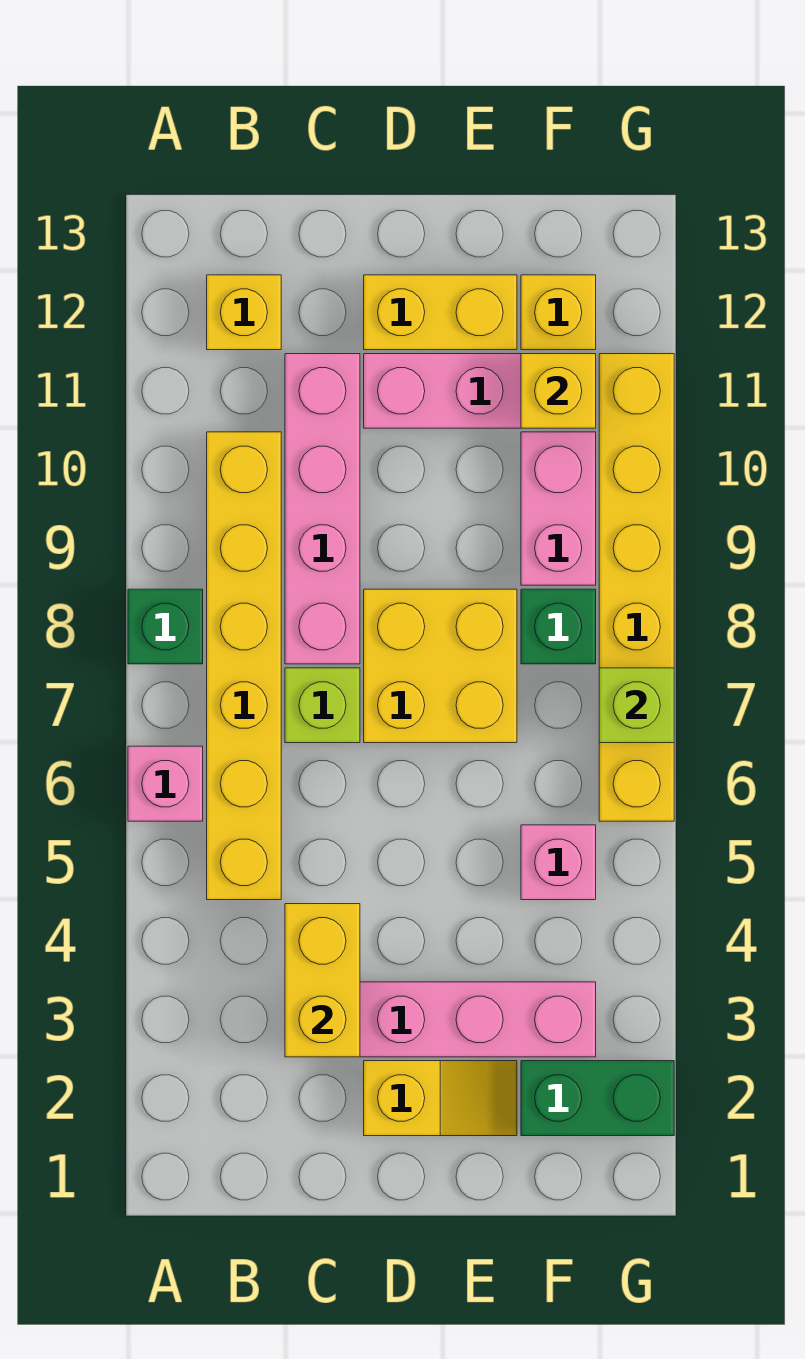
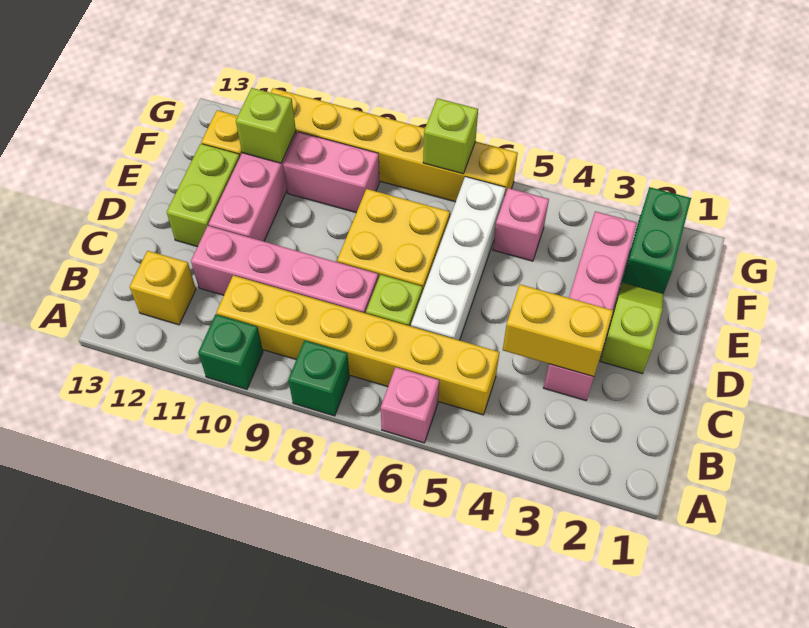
none -> white brick C6:F6 level 1
yellow slope D2:E2 level 1 top D -> lime slope D2:E2 level 1 top D
yellow brick D12:E12 level 1 -> lime brick D12:E12 level 1
green brick F8 level 1 -> green brick A10 level 1
yellow brick F11 level 2 -> lime brick F11 level 2

